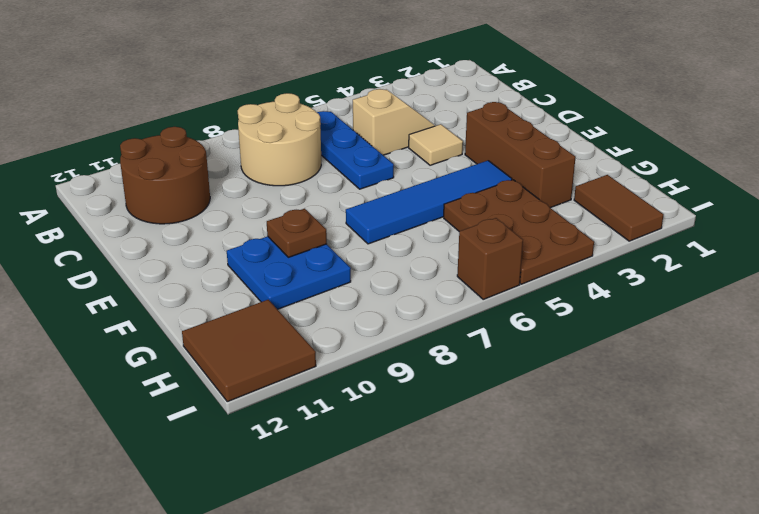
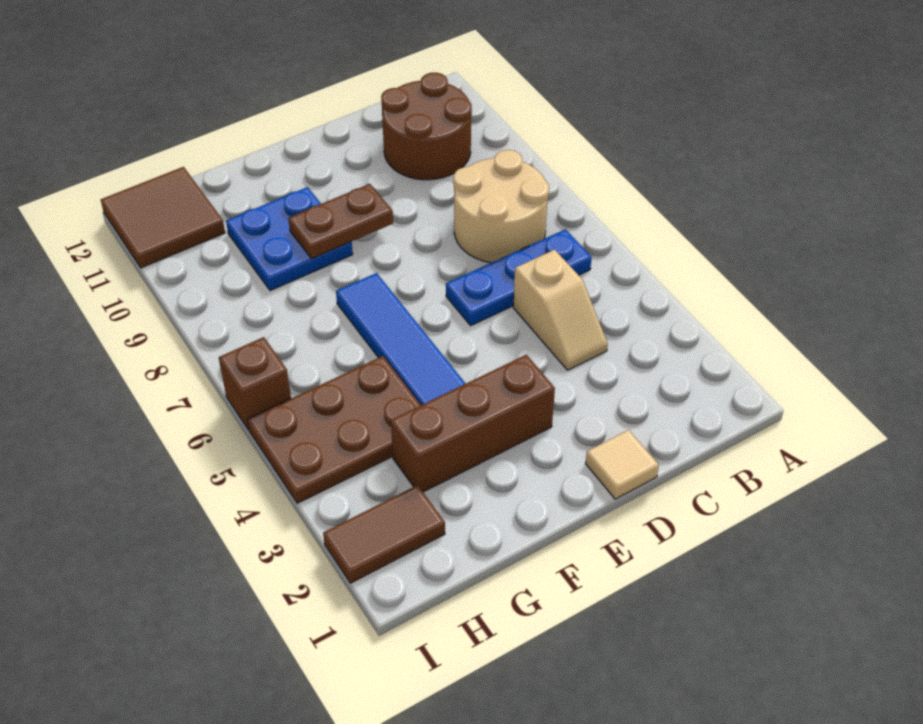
tan tile D4 level 1 -> tan tile D1 level 1
brown plate F9 level 2 -> brown plate E9:F9 level 2

